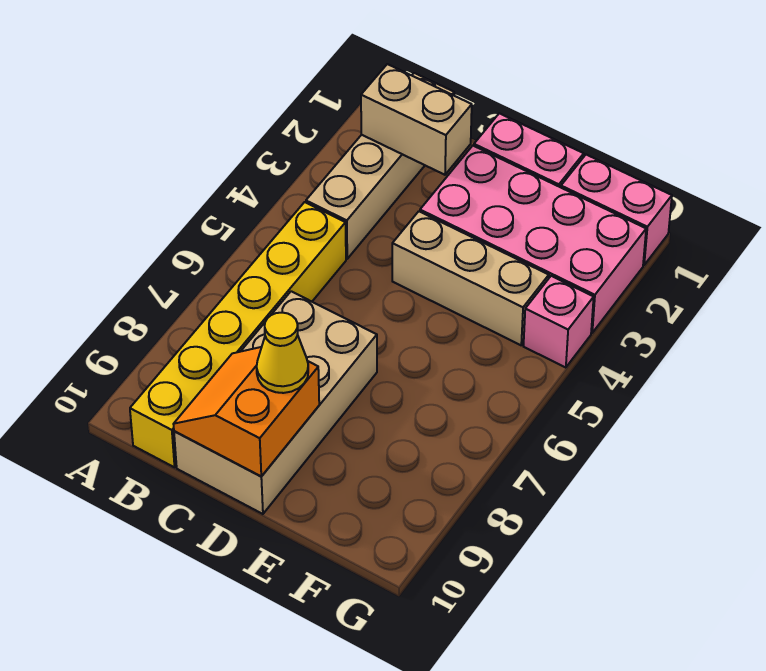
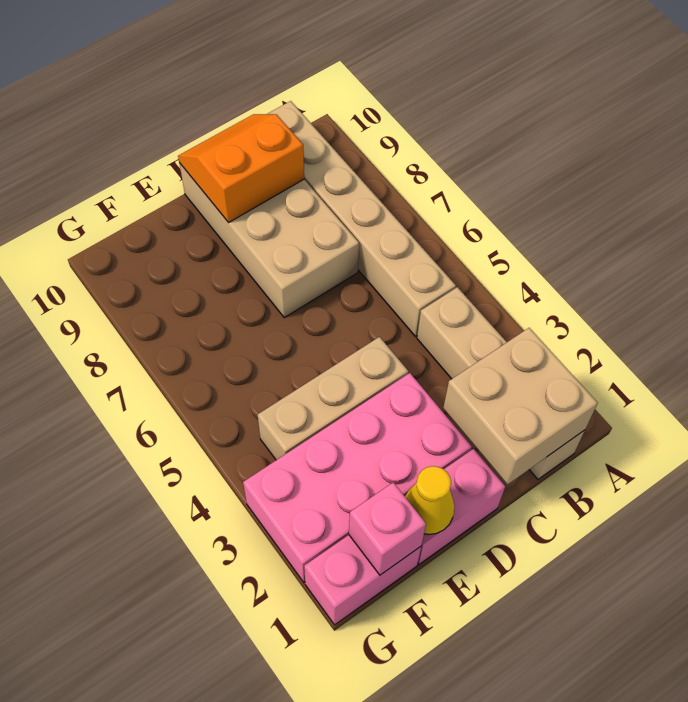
tan brick B2:C2 level 2 -> tan brick B1:C2 level 2
yellow brick B5:B10 level 1 -> tan brick B5:B10 level 1
orange slope C9:D10 level 2 top D -> orange slope C9:D10 level 2 top 9
yellow cone D9 level 3 -> yellow cone E1 level 2
pink brick G4 level 1 -> pink brick F1 level 2

